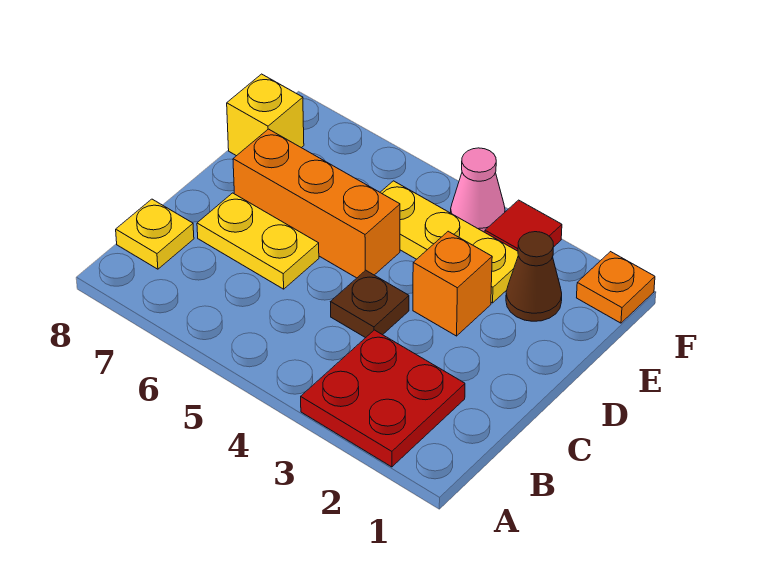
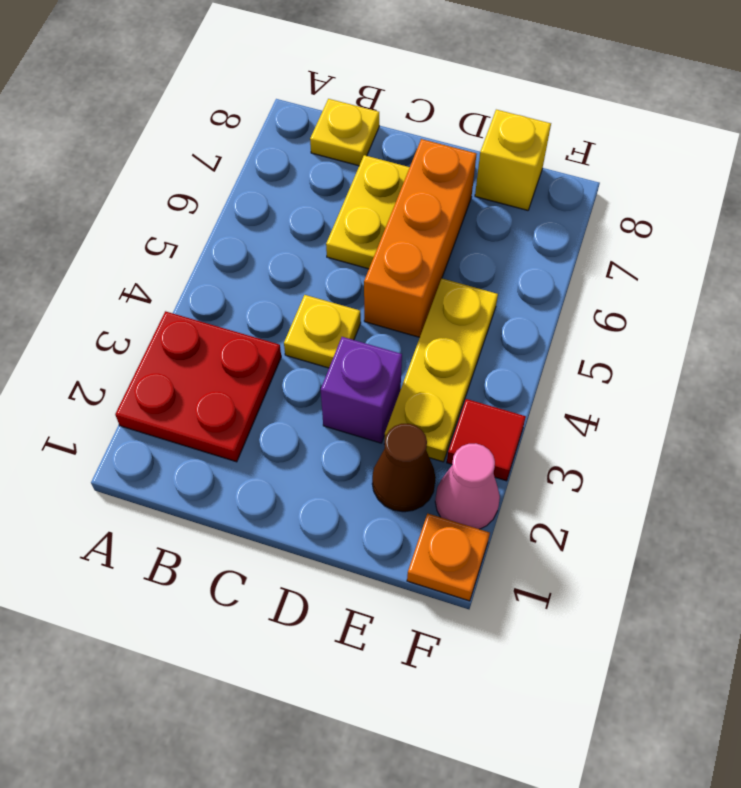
brown plate C4 level 1 -> yellow plate C4 level 1
orange brick D3 level 1 -> purple brick D3 level 1
pink cone F4 level 1 -> pink cone F2 level 1

